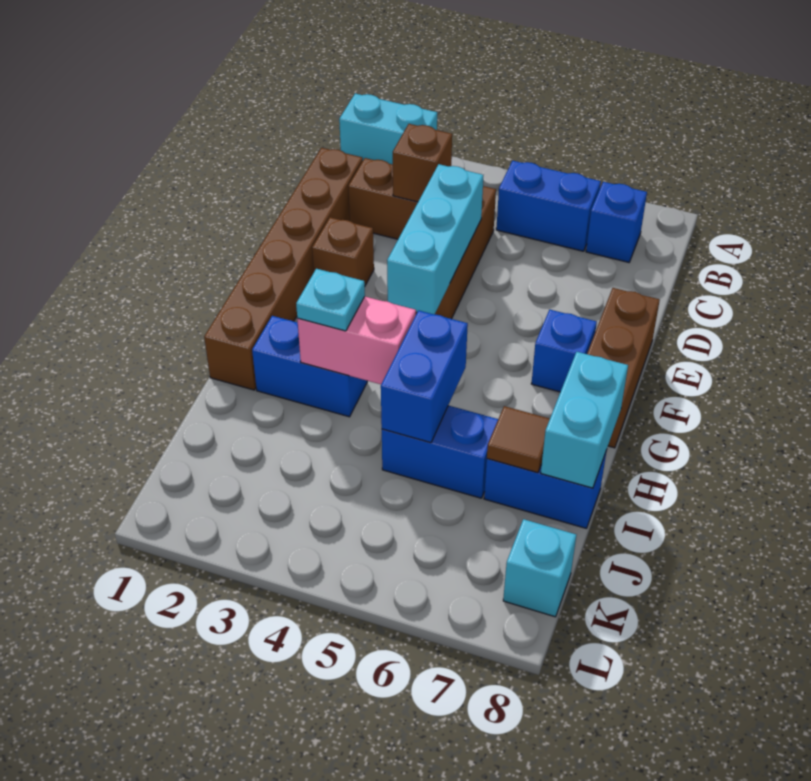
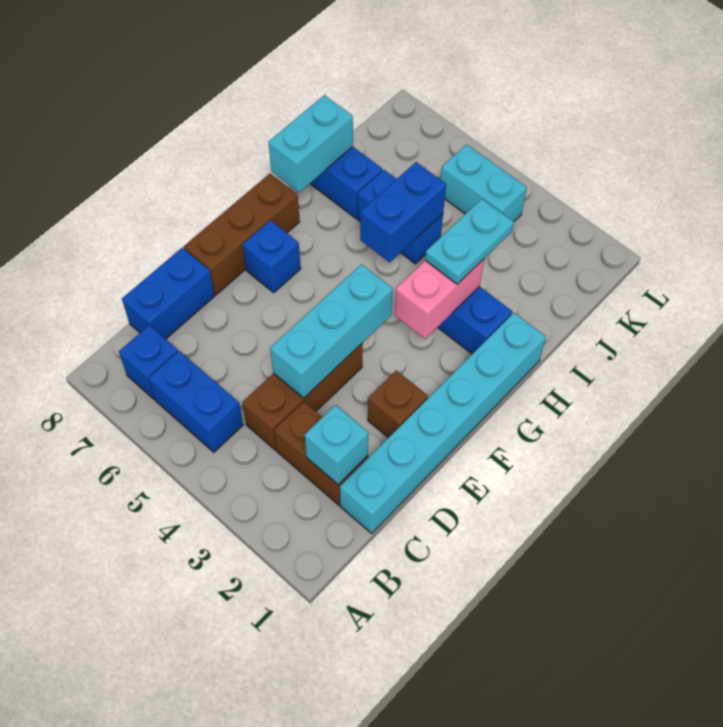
cyan brick A1:A2 level 1 -> cyan brick K4:K5 level 1
brown brick C1:H1 level 1 -> cyan brick C1:H1 level 1
brown brick C3 level 2 -> none
none -> blue brick C8:D8 level 1
pink brick H3:H4 level 2 -> pink brick G3:H3 level 2
cyan plate H3 level 3 -> cyan plate H3:I3 level 3
brown tile I7 level 2 -> none
cyan brick K8 level 1 -> cyan brick C2 level 2

